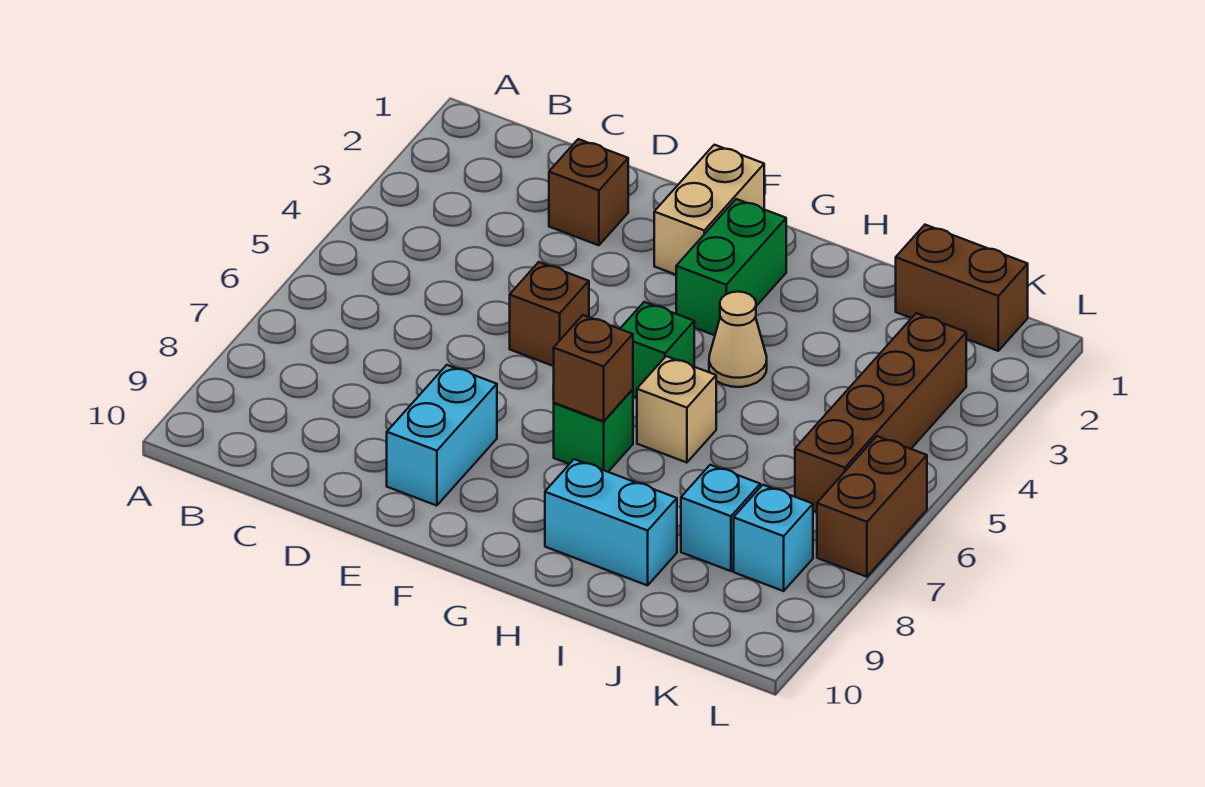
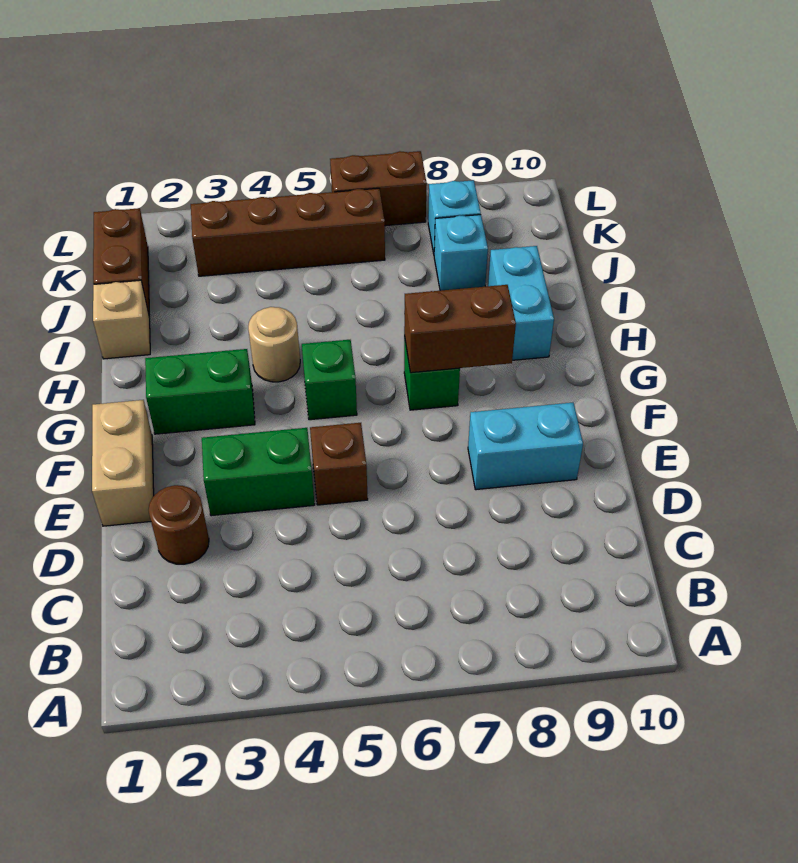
brown brick D2 level 1 -> brown round brick D2 level 1
none -> green brick E3:E4 level 1
tan brick F1:F2 level 1 -> tan brick E1:F1 level 1
brown brick G7 level 2 -> brown brick G7:G8 level 2
tan cone H4 level 1 -> tan round brick H4 level 1
tan brick H6 level 1 -> tan brick I1 level 1

